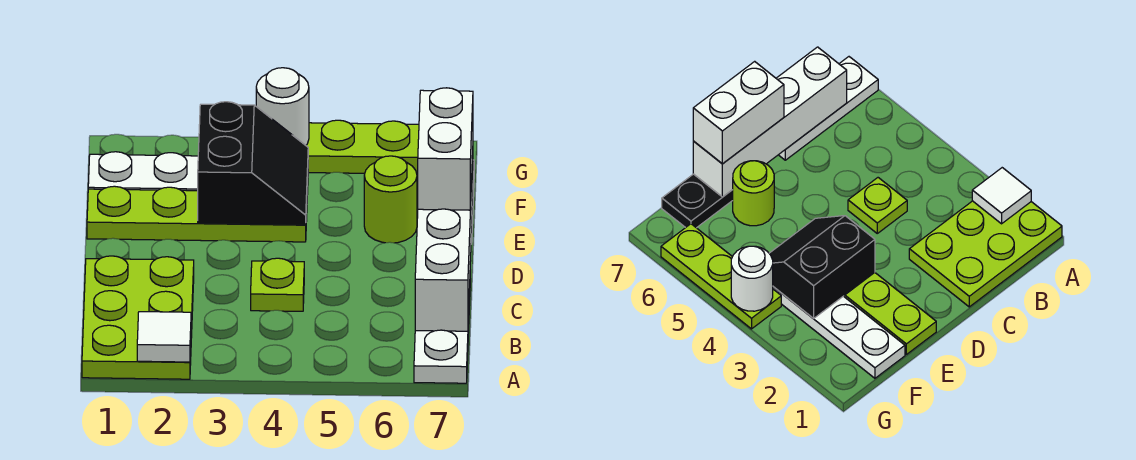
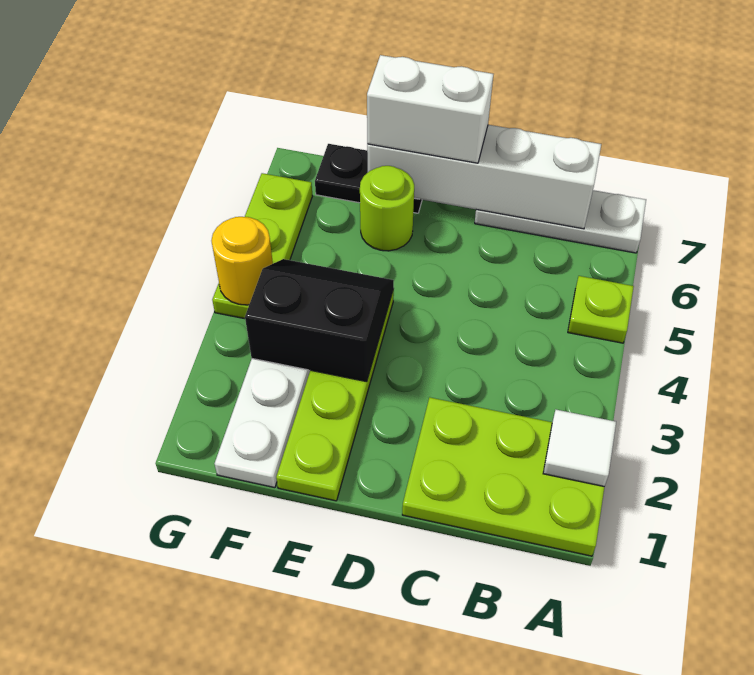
lime plate C4 level 1 -> lime plate A5 level 1
white round brick G4 level 2 -> yellow round brick G4 level 2

